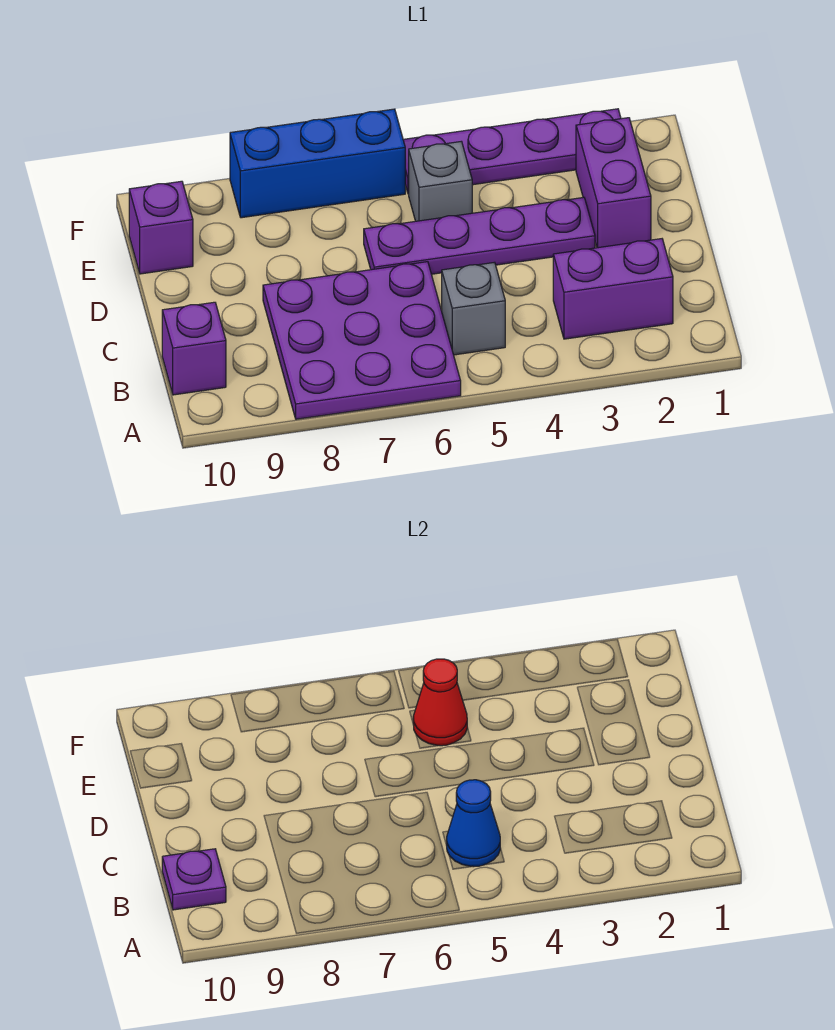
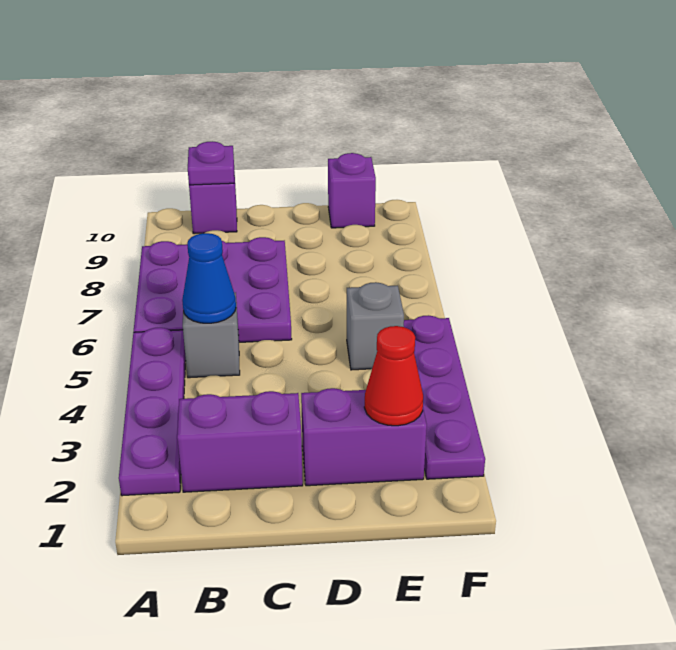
purple brick B2:B3 level 1 -> purple brick B2:C2 level 1
purple plate D3:D6 level 1 -> purple plate A2:A5 level 1
red cone E5 level 2 -> red cone E2 level 2
blue brick F6:F8 level 1 -> none

